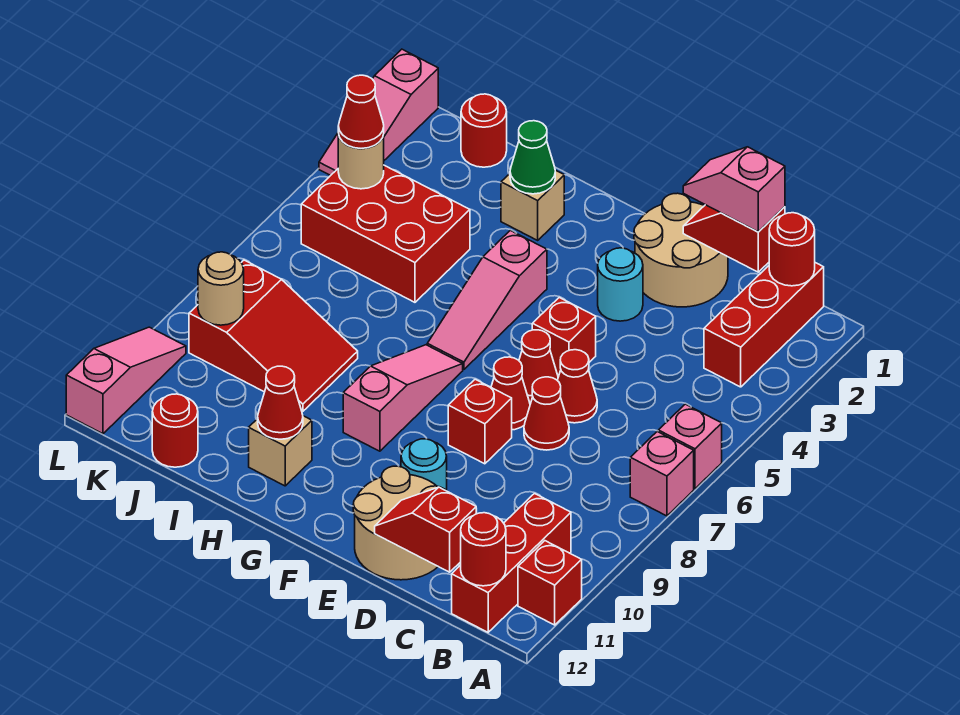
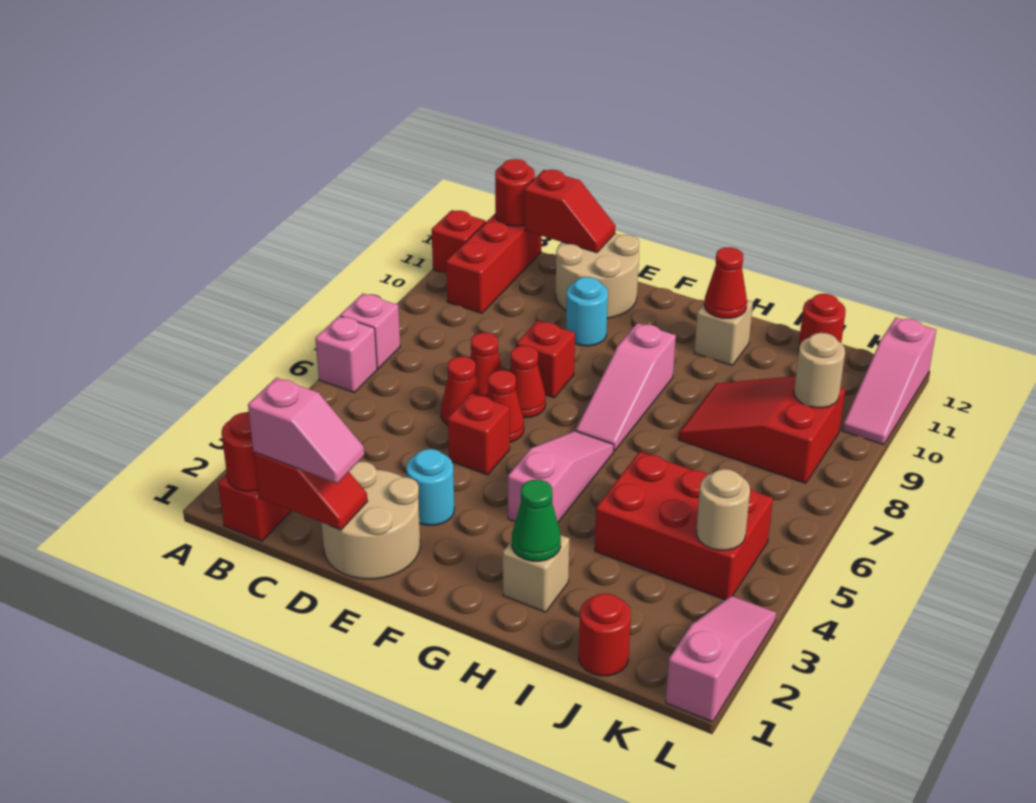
red cone K4 level 3 -> none

